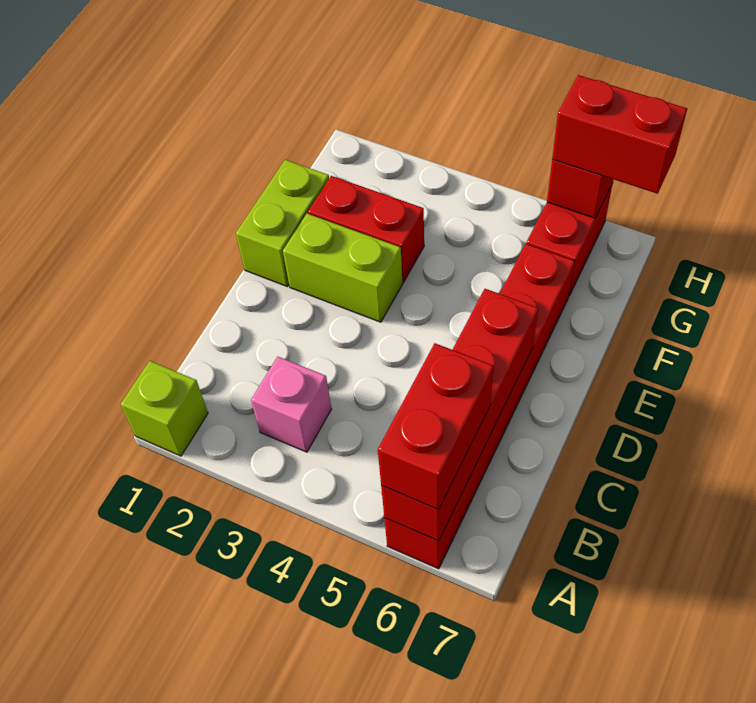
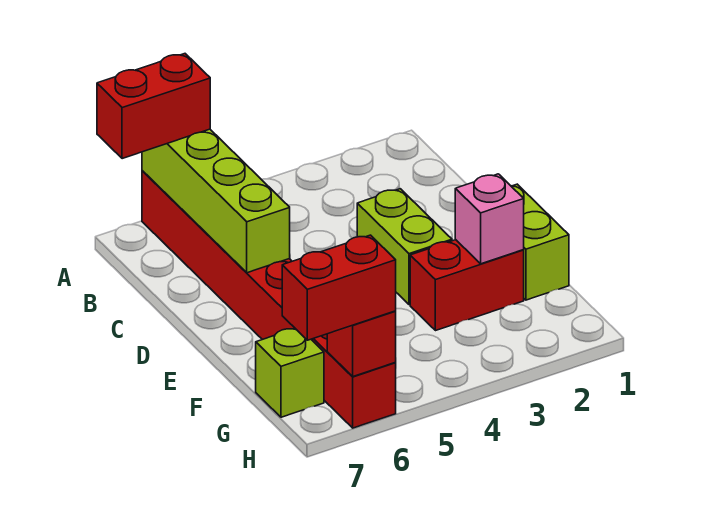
lime brick A1 level 1 -> lime brick G7 level 1
red brick A6:D6 level 2 -> lime brick A6:D6 level 2
red brick A6:B6 level 3 -> red brick A6:A7 level 3
pink brick B3 level 1 -> pink brick F2 level 2
lime brick E2:E3 level 1 -> lime brick D3:E3 level 1

